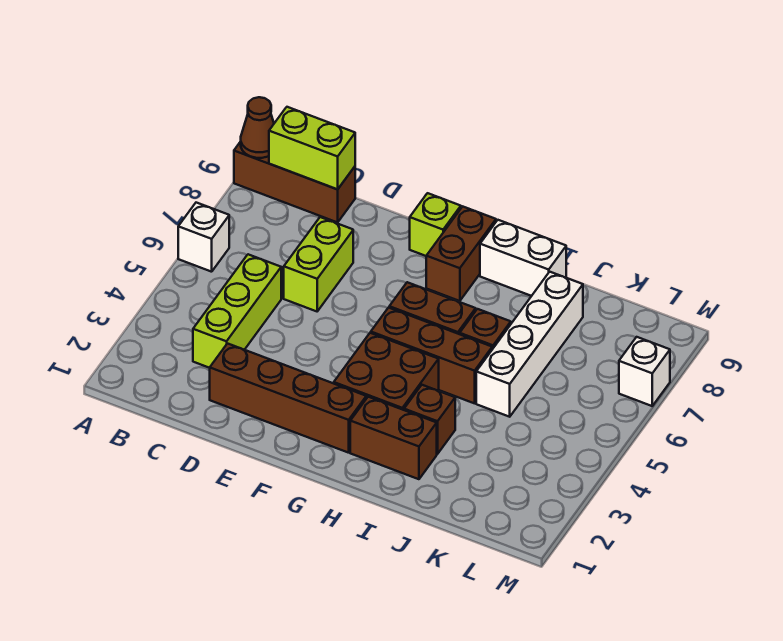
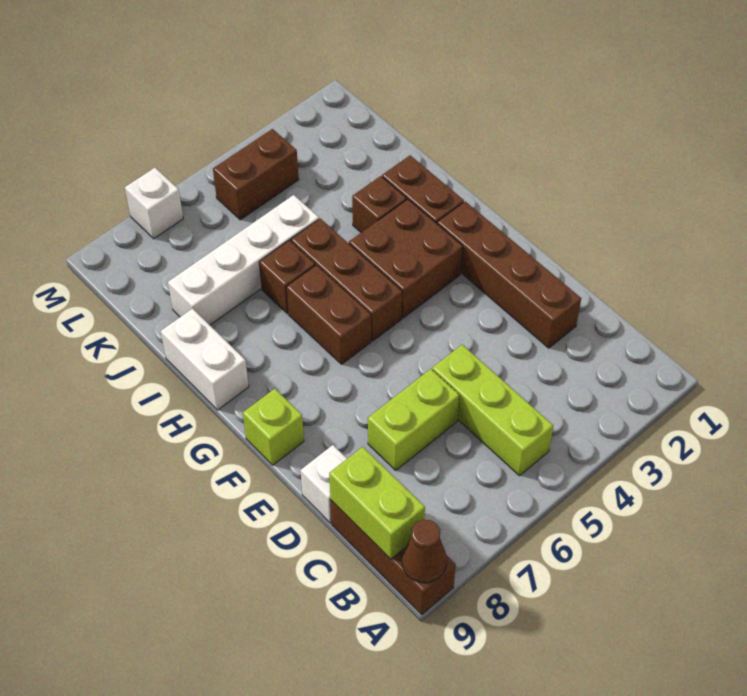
white brick A6 level 1 -> white brick D9 level 1
lime brick C3:C5 level 1 -> lime brick B5:D5 level 1
brown brick G8:G9 level 1 -> brown brick L4:L5 level 1

